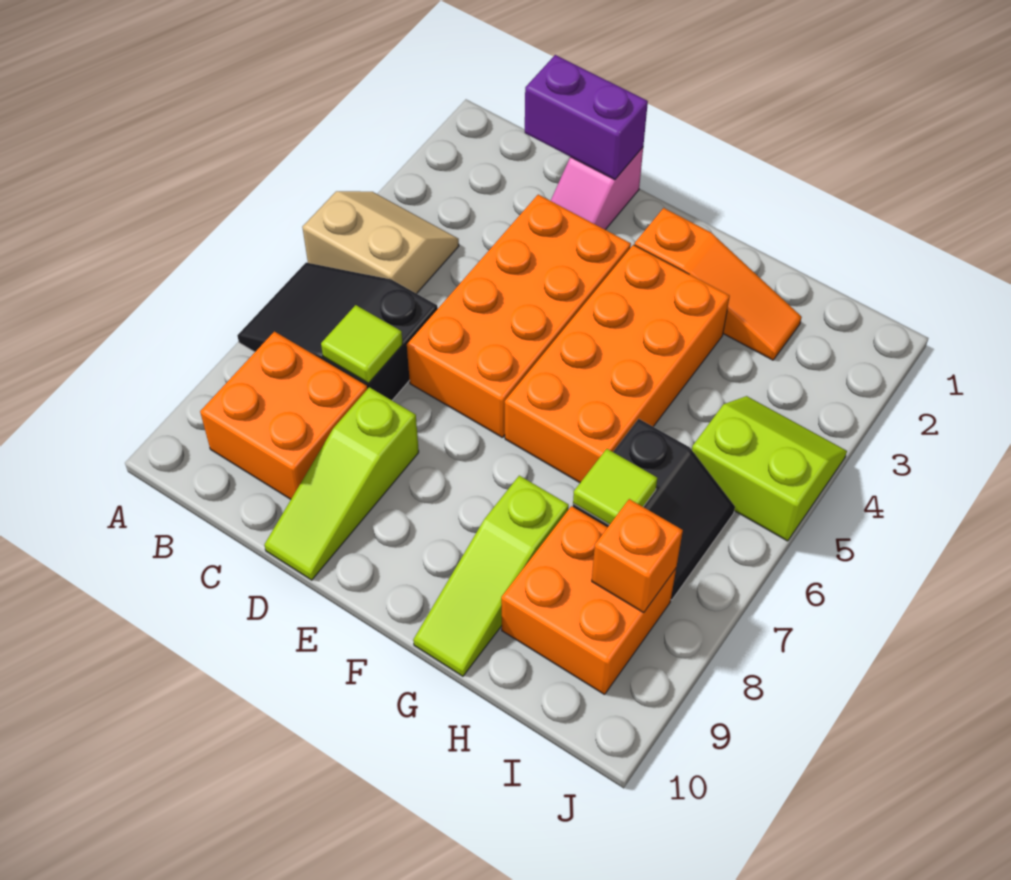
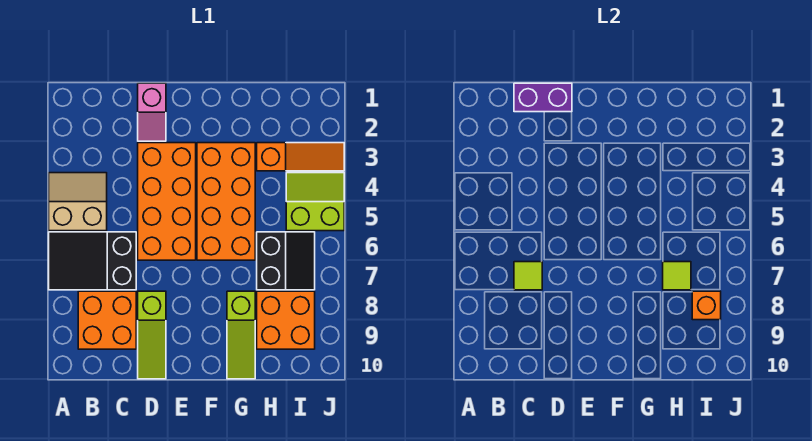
orange slope F2:H2 level 1 top F -> orange slope H3:J3 level 1 top H

